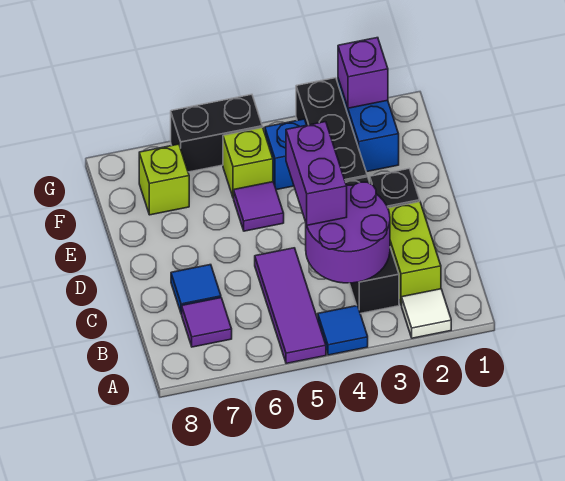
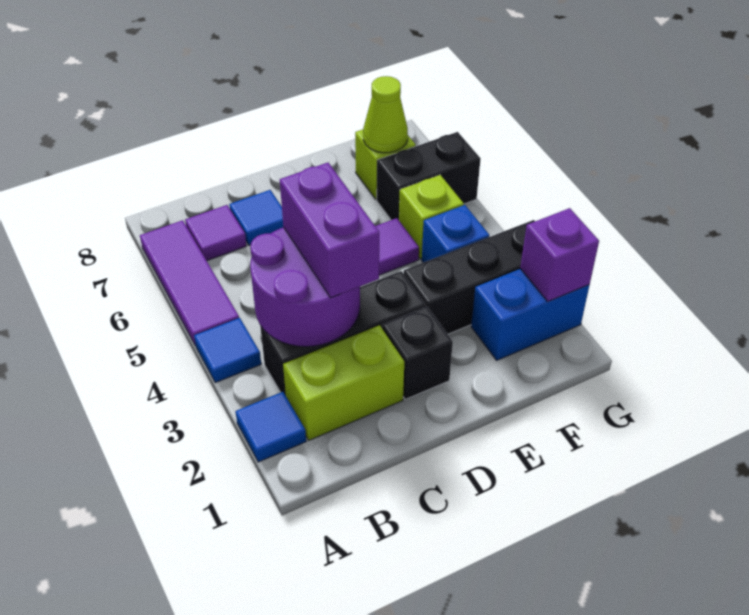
white tile A2 level 1 -> blue tile A2 level 1
purple tile A5:C5 level 1 -> purple tile A5:A7 level 1
purple brick C4:D4 level 3 -> purple brick C3:C4 level 3
none -> lime cone F7 level 2
black brick G5:G6 level 1 -> black brick F6:G6 level 1

